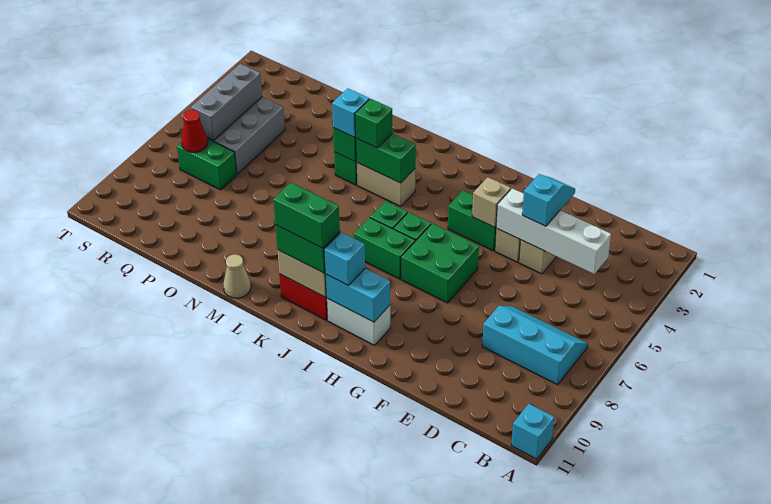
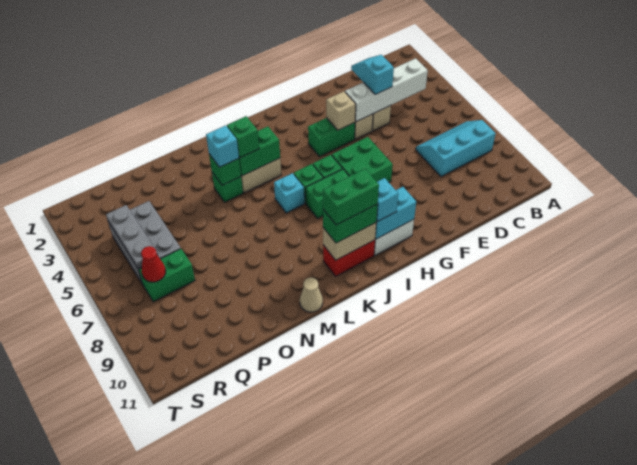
cyan brick A11 level 1 -> cyan brick K6 level 1
grey brick R4:R6 level 2 -> grey plate R4:R6 level 2

